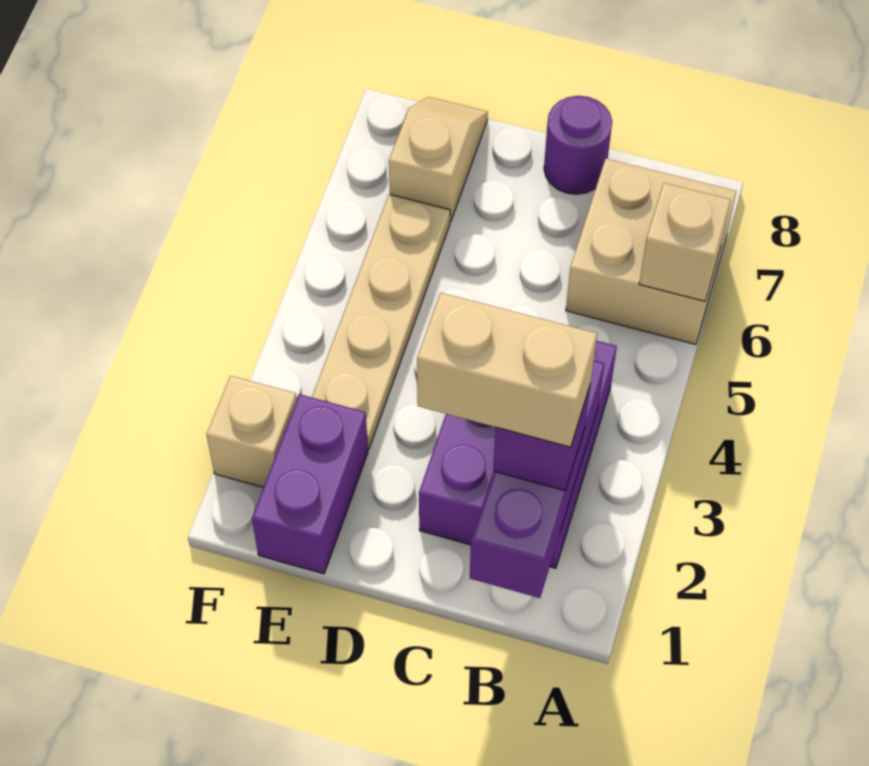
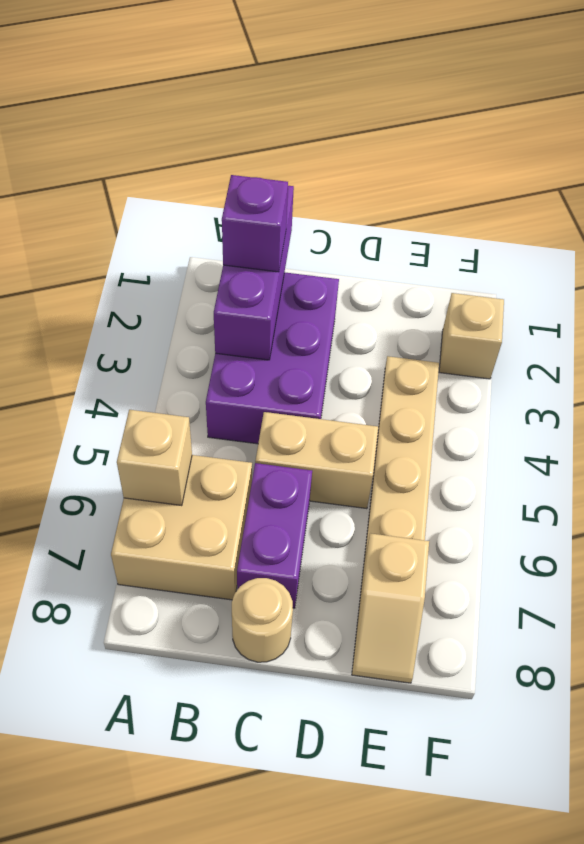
tan brick B2:C2 level 4 -> tan brick C5:D5 level 1
purple round brick C8 level 1 -> tan round brick C8 level 1
purple brick E1:E2 level 1 -> purple brick C6:C7 level 1

